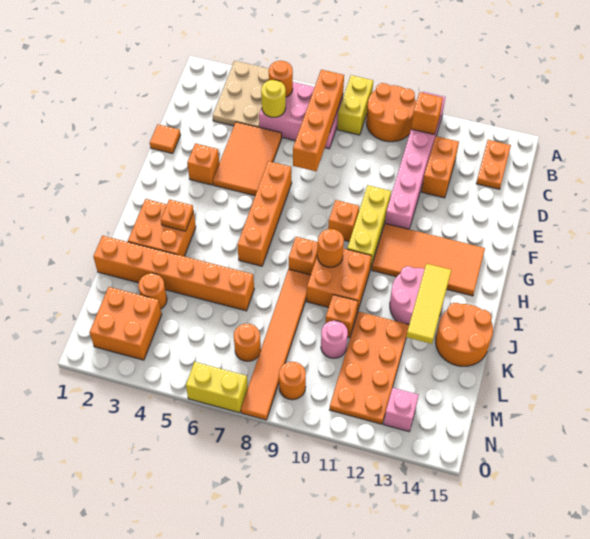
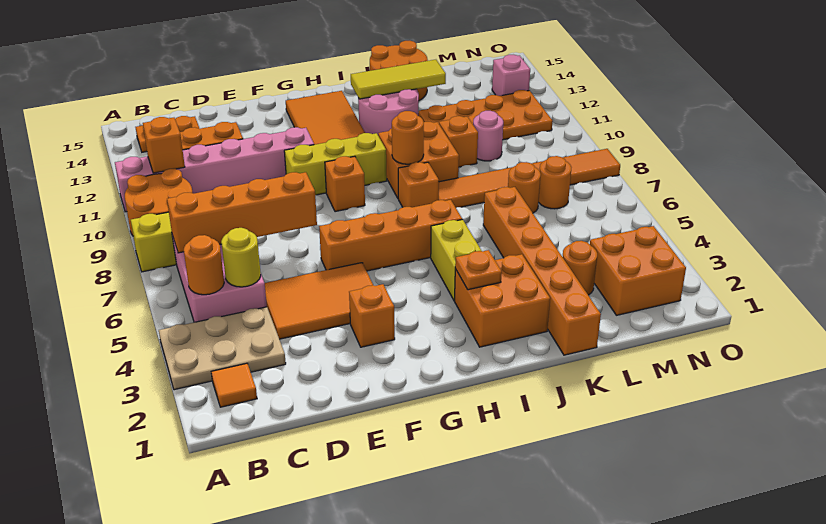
orange tile E1 level 1 -> orange tile B2 level 1
orange round brick N9 level 1 -> orange round brick L7 level 1
yellow brick O6:O7 level 1 -> yellow brick I4:I5 level 1

